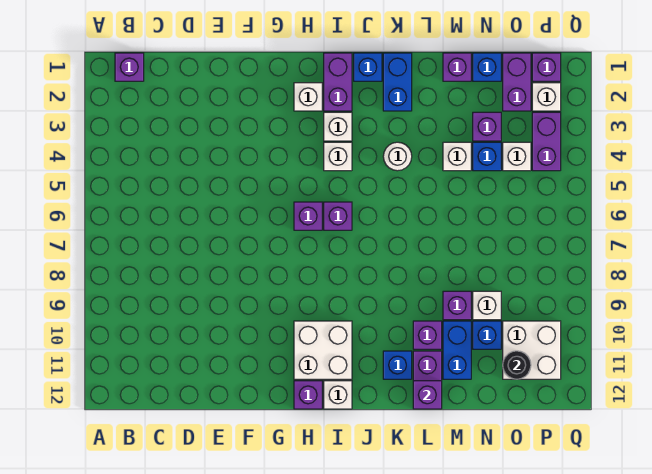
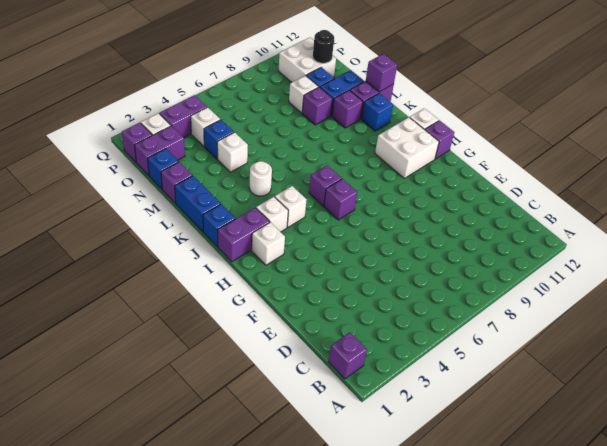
blue brick K1:K2 level 1 -> blue brick K1:L1 level 1
purple brick N3 level 1 -> none

